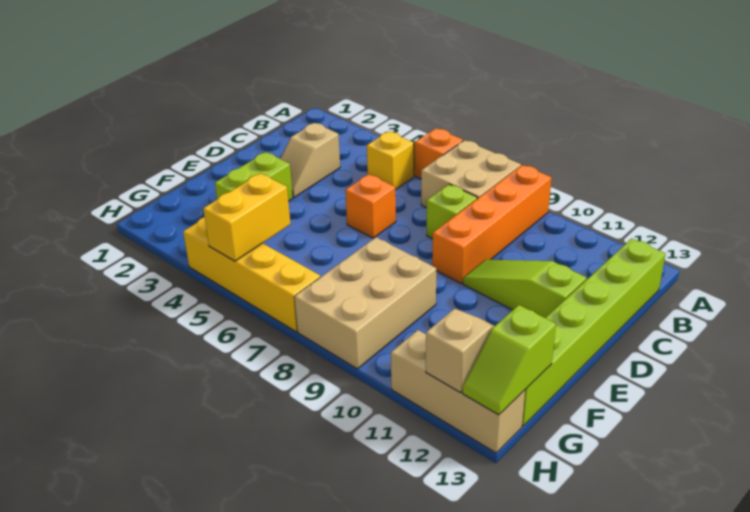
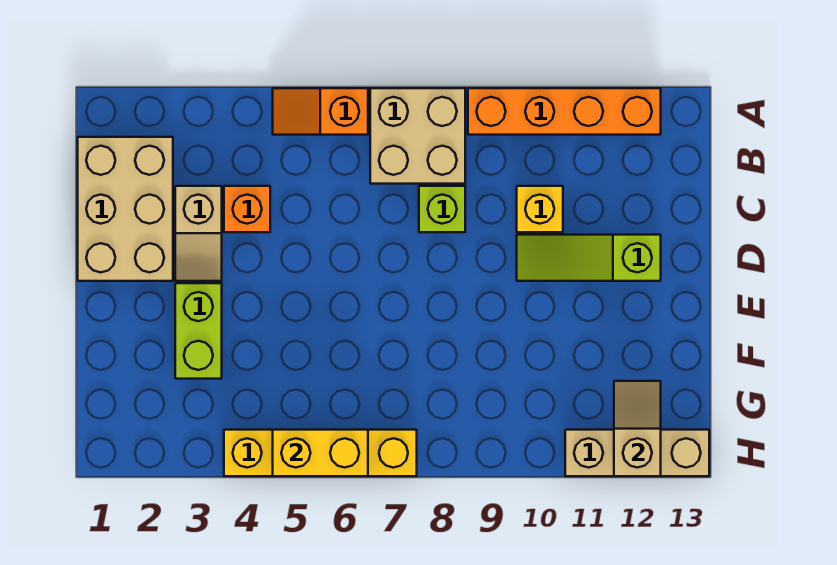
orange brick A9:D9 level 1 -> orange brick A9:A12 level 1
yellow brick B5 level 1 -> yellow brick C10 level 1
lime brick B13:G13 level 1 -> none
orange brick D6 level 1 -> orange brick C4 level 1
tan brick F8:H9 level 1 -> tan brick B1:D2 level 1
yellow brick G5:H5 level 2 -> yellow brick H5:H6 level 2
lime slope G13:H13 level 2 top G -> none

